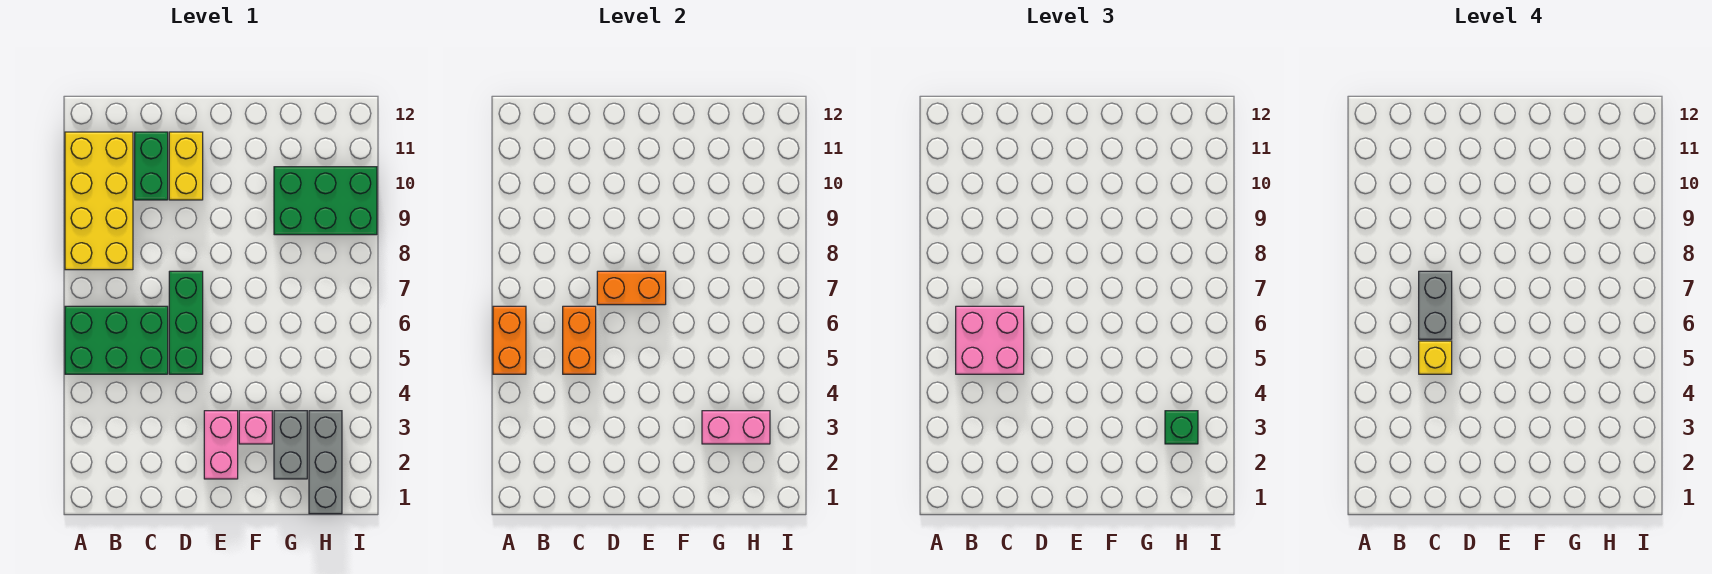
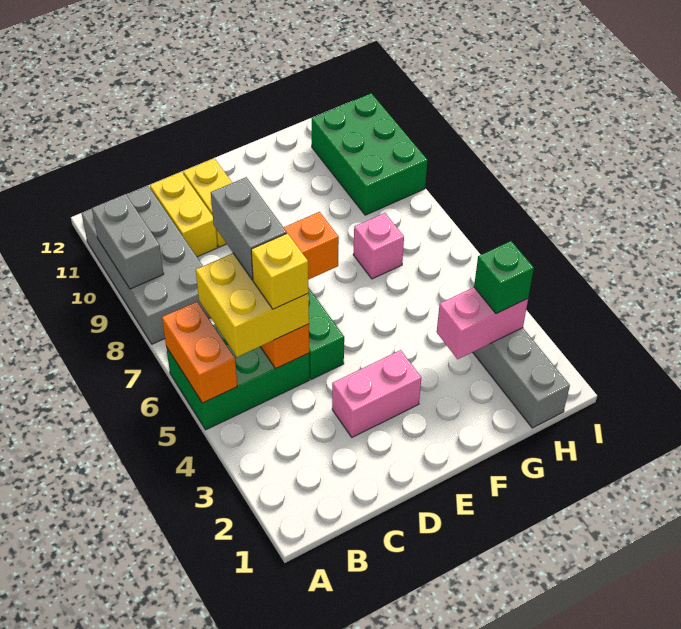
yellow brick A8:B11 level 1 -> grey brick A8:B11 level 1
pink brick B5:C6 level 3 -> yellow brick B5:C6 level 3
green brick C10:C11 level 1 -> yellow brick C10:C11 level 1
pink brick E2:E3 level 1 -> pink brick D3:E3 level 1
pink brick F3 level 1 -> pink brick G7 level 1
grey brick G2:G3 level 1 -> grey brick A9:A10 level 2
green brick G9:I10 level 1 -> green brick H9:I11 level 1

